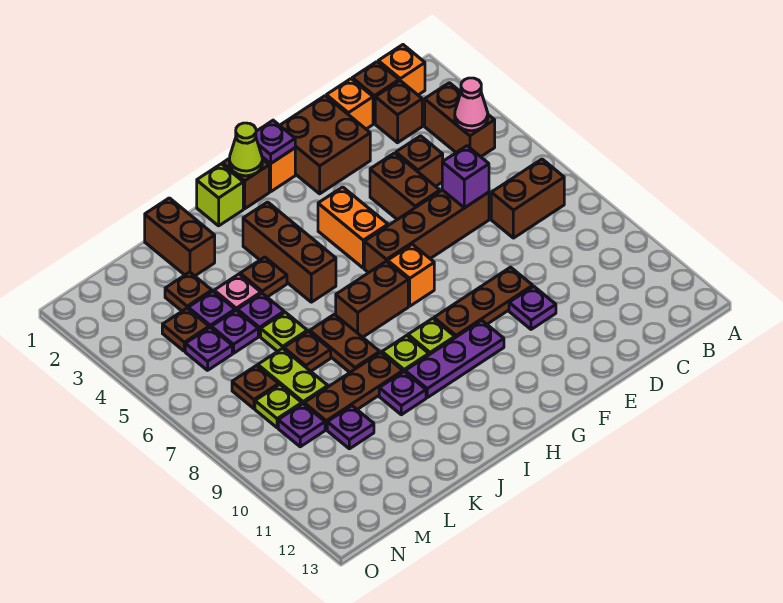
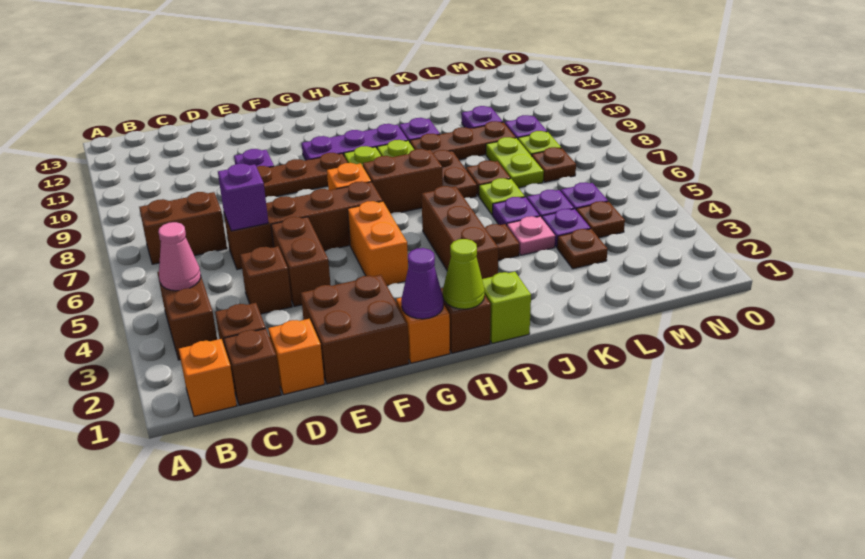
purple plate G1 level 2 -> purple cone G1 level 2
brown brick K1:K2 level 1 -> none

